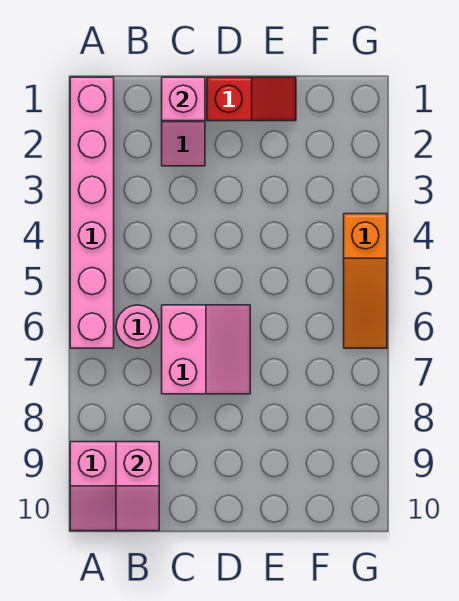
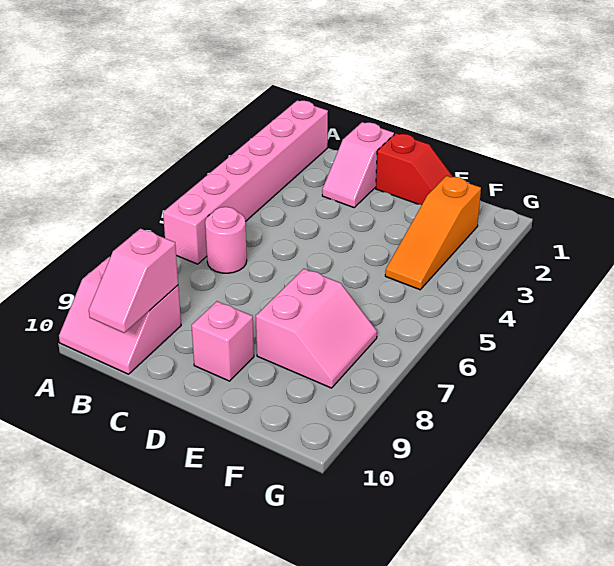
pink brick C1 level 2 -> pink brick D9 level 1
pink slope C6:D7 level 1 top C -> pink slope E7:F8 level 1 top E
orange slope G4:G6 level 1 top 4 -> orange slope F2:F4 level 1 top 2

